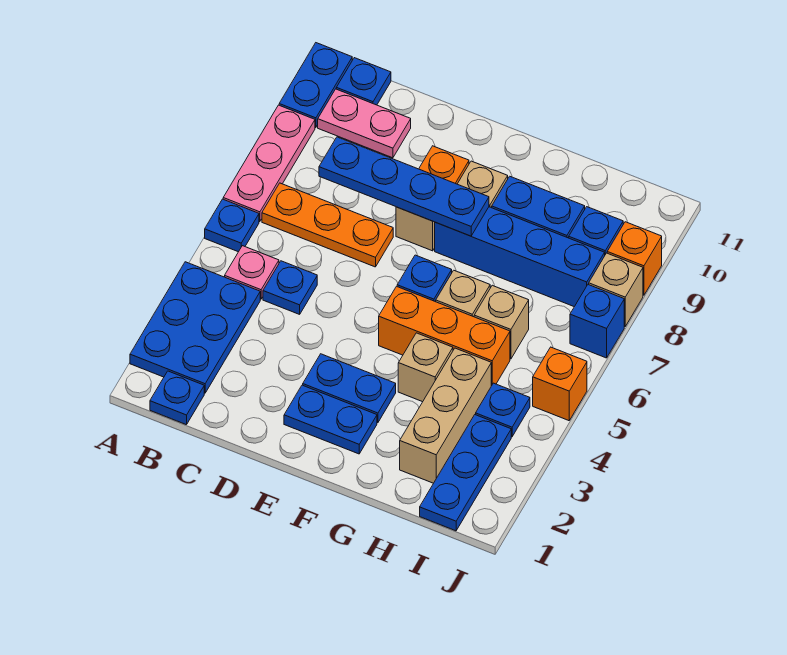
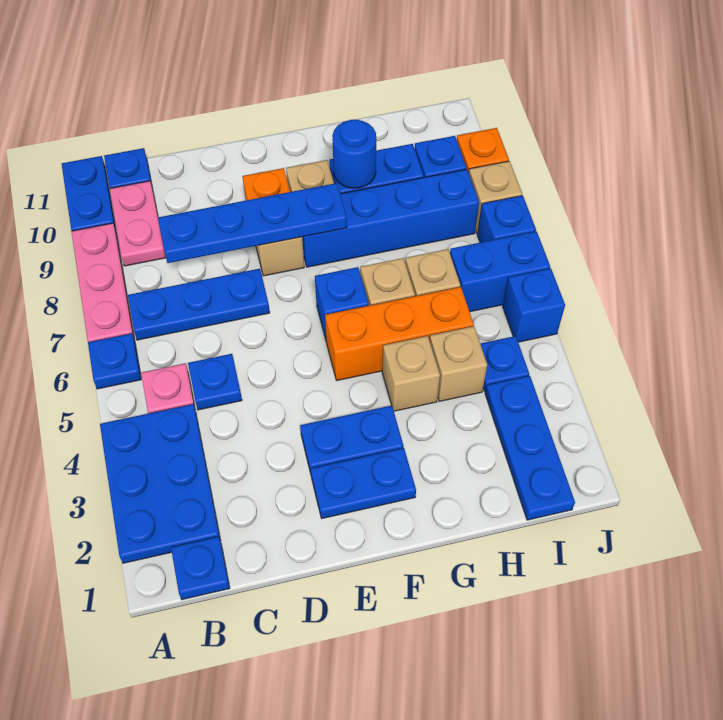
orange plate B7:D7 level 1 -> blue plate B7:D7 level 1
pink plate B10:C10 level 1 -> pink plate B9:B10 level 1
none -> blue round brick G9 level 2
tan brick H2:H4 level 1 -> tan brick H4 level 1
none -> blue brick I6:J6 level 1
orange brick J5 level 1 -> blue brick J5 level 1

